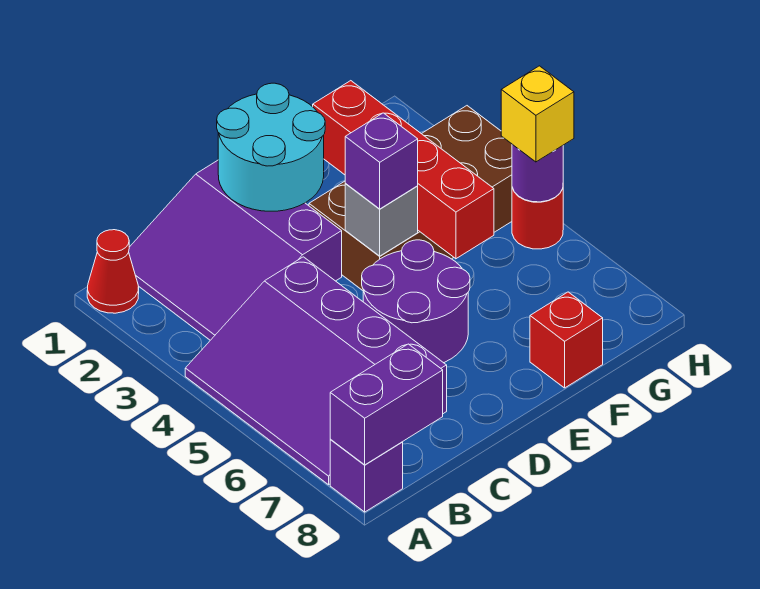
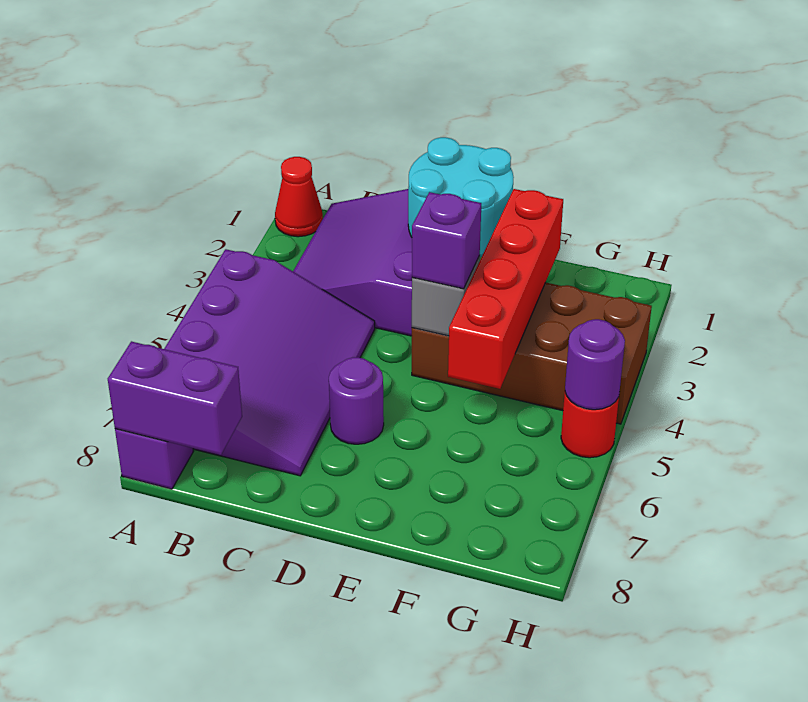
purple slope A4:C7 level 1 top C -> purple slope A4:C7 level 1 top A
purple round brick D5:E6 level 1 -> purple round brick D6 level 1
red brick F8 level 1 -> none
yellow brick H5 level 3 -> none

